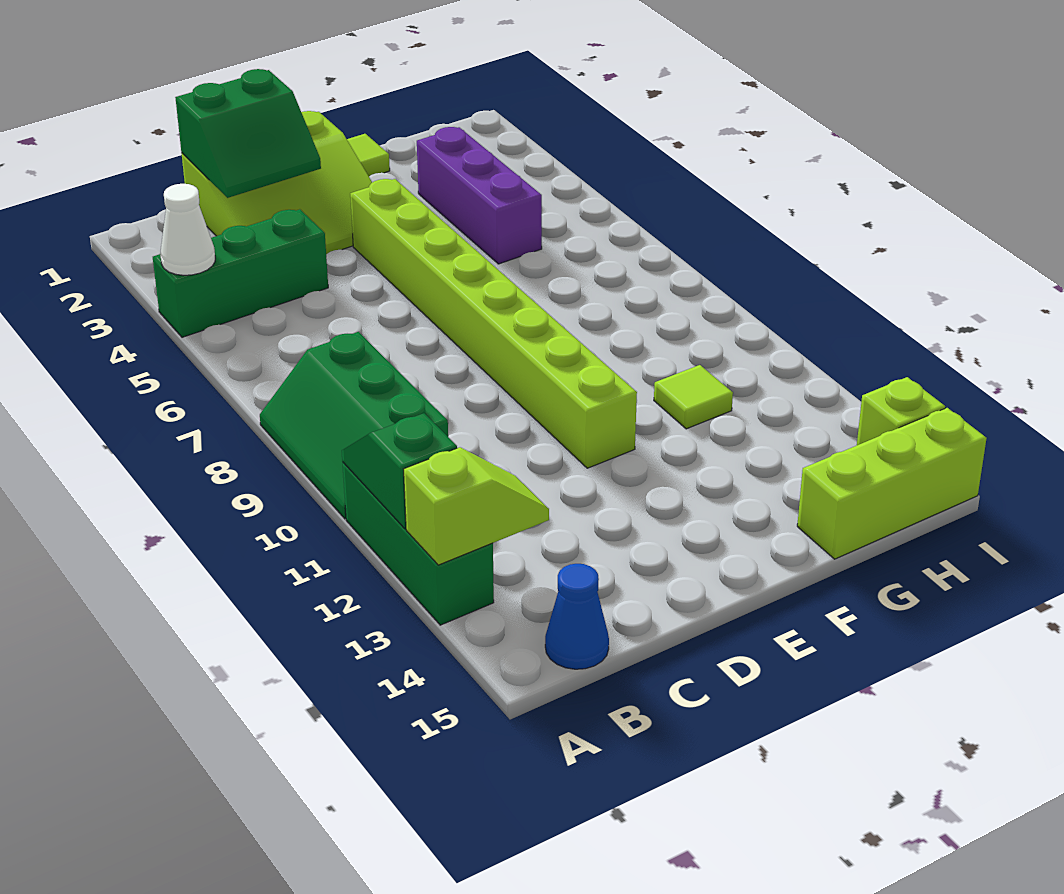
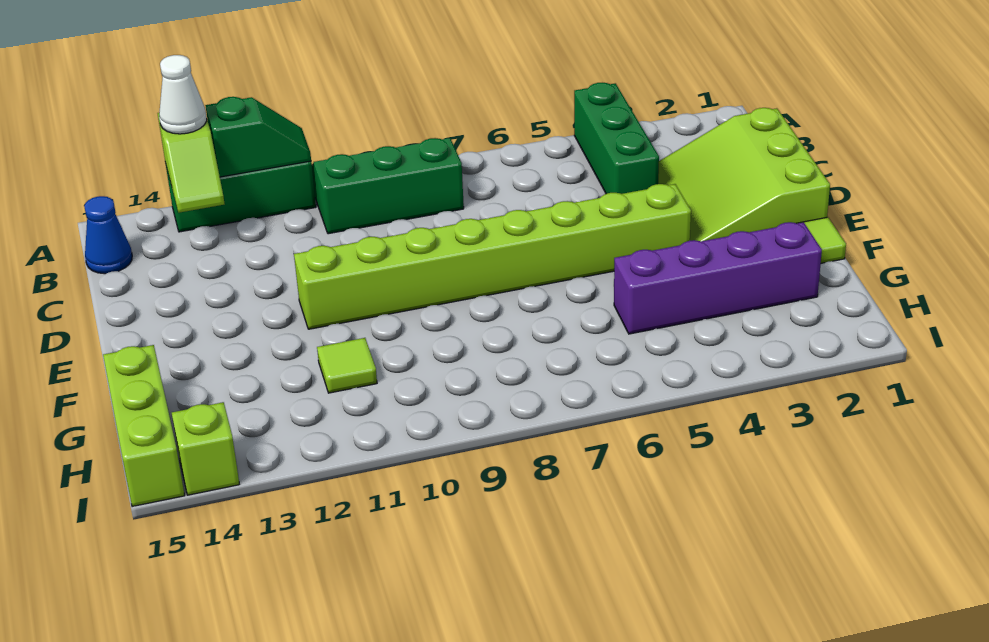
white cone A4 level 2 -> white cone A13 level 3
green slope C1:D2 level 2 top 1 -> none
purple brick G3:G5 level 1 -> purple brick G2:G5 level 1

